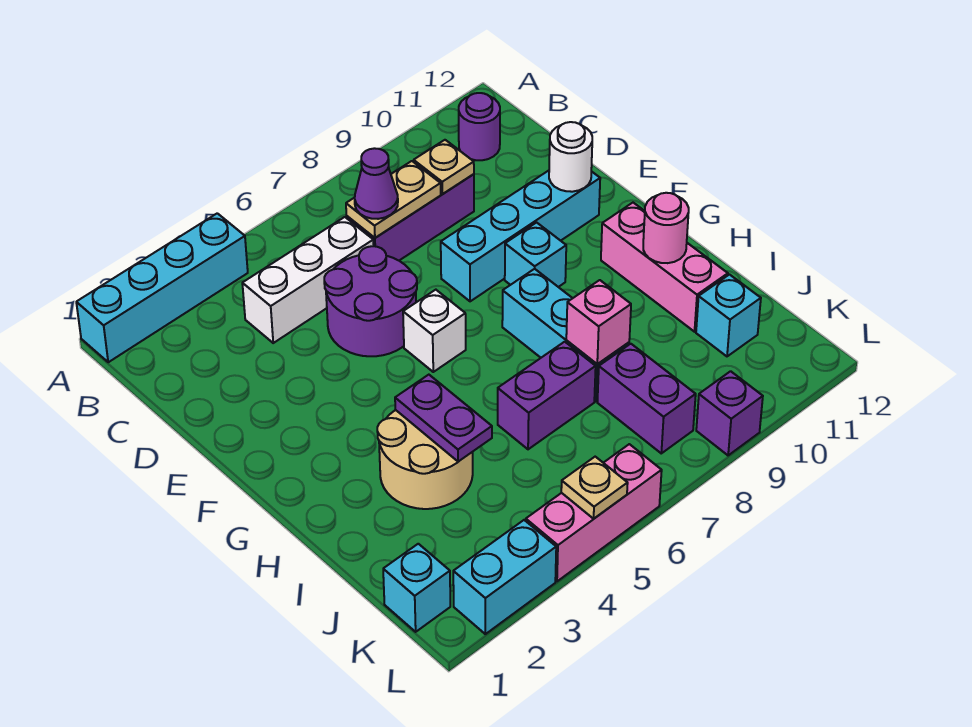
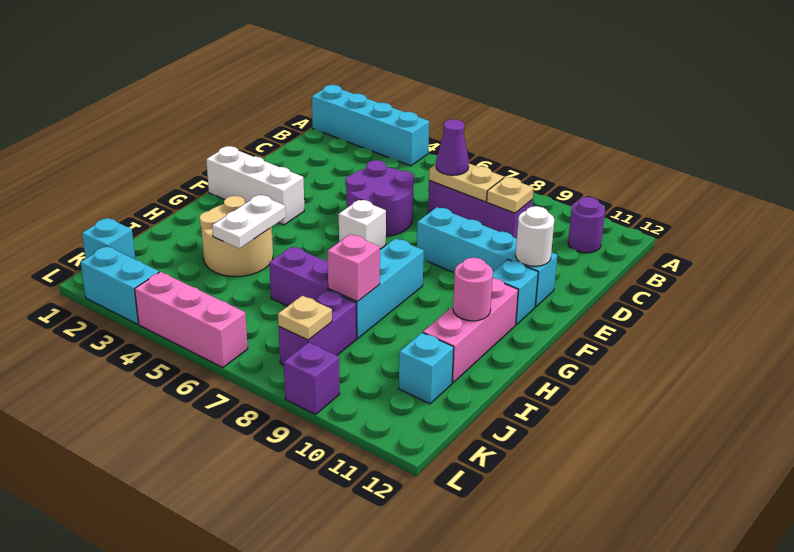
white brick C4:C6 level 1 -> white brick F1:F3 level 1
cyan brick F9 level 1 -> cyan brick F11 level 1
purple plate H4:I4 level 2 -> white plate H4:I4 level 2
tan plate L5 level 2 -> tan plate K8 level 2

